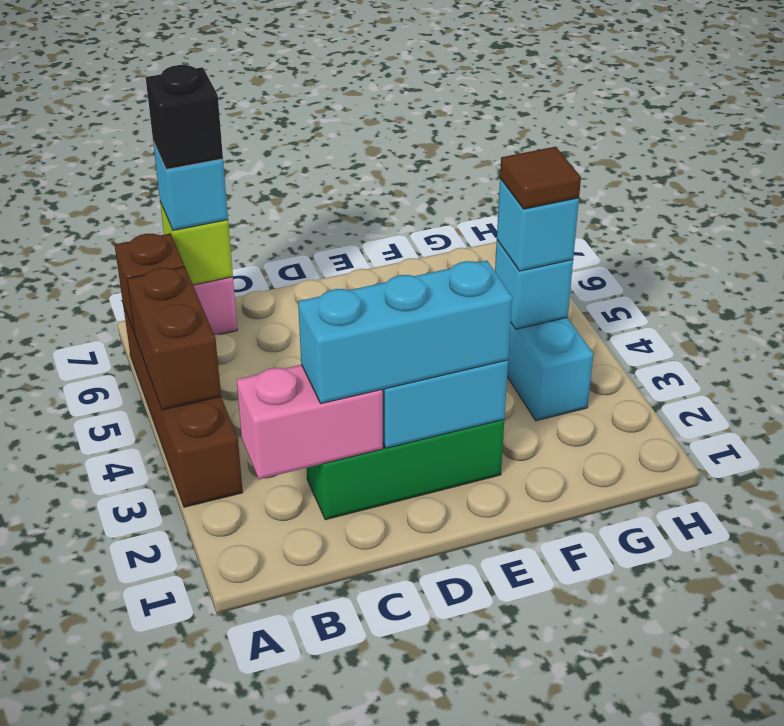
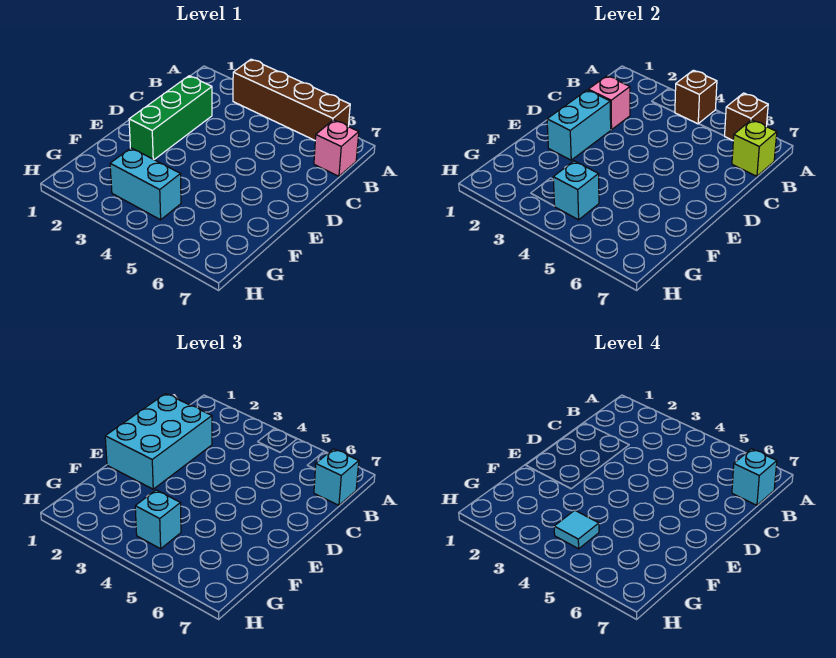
brown brick A4:A5 level 2 -> brown brick A4 level 2
pink brick B2:C2 level 2 -> pink brick C2 level 2
black brick B7 level 4 -> cyan brick B7 level 4
cyan brick C2:E2 level 3 -> cyan brick C1:E2 level 3
brown tile G4 level 4 -> cyan tile G4 level 4

